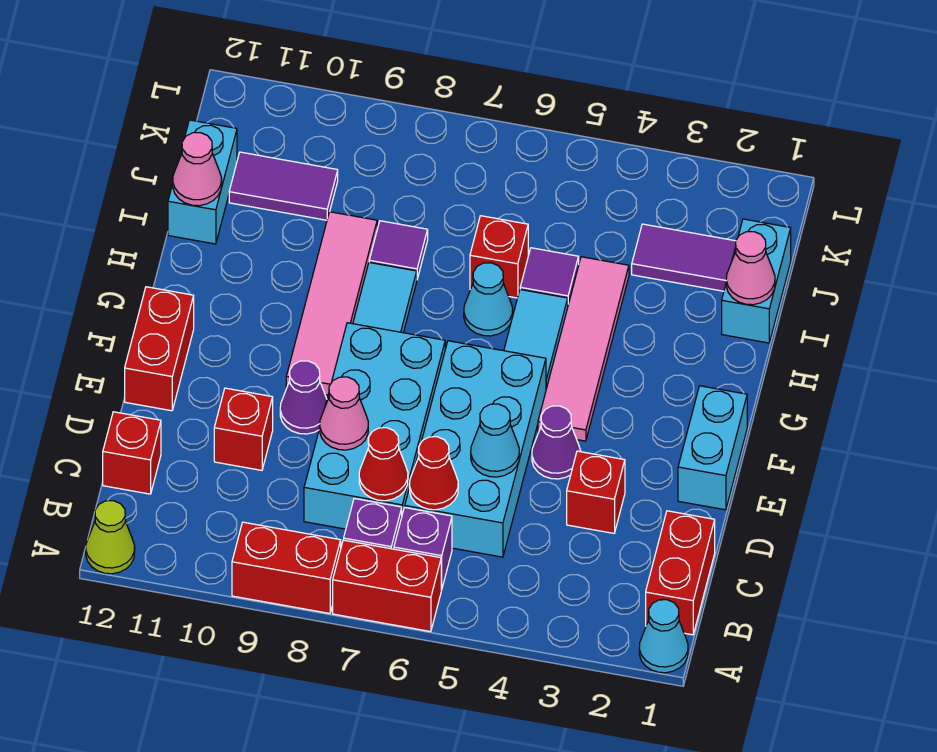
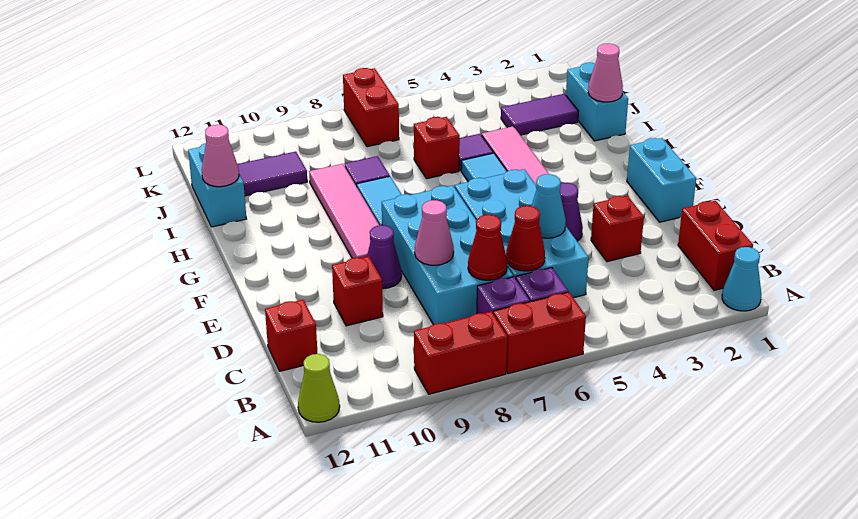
red brick E12:F12 level 1 -> red brick K7:L7 level 1
cyan cone H6 level 1 -> none

